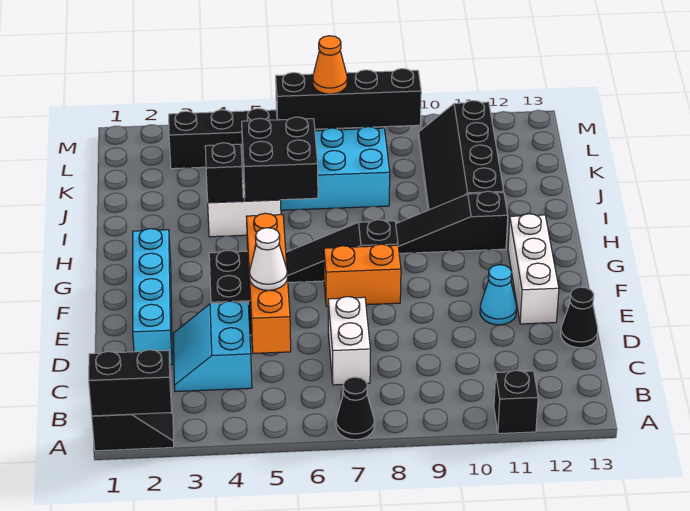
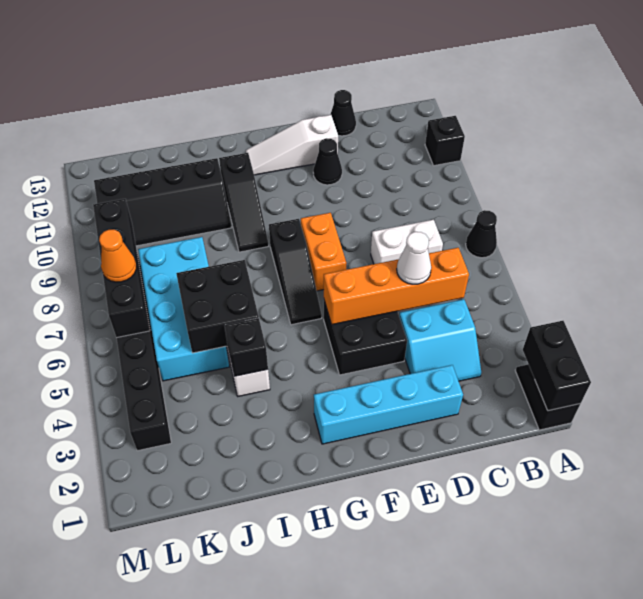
cyan cone E11 level 1 -> black cone E11 level 1
white brick E12:G12 level 1 -> white slope E12:G12 level 1 top E

